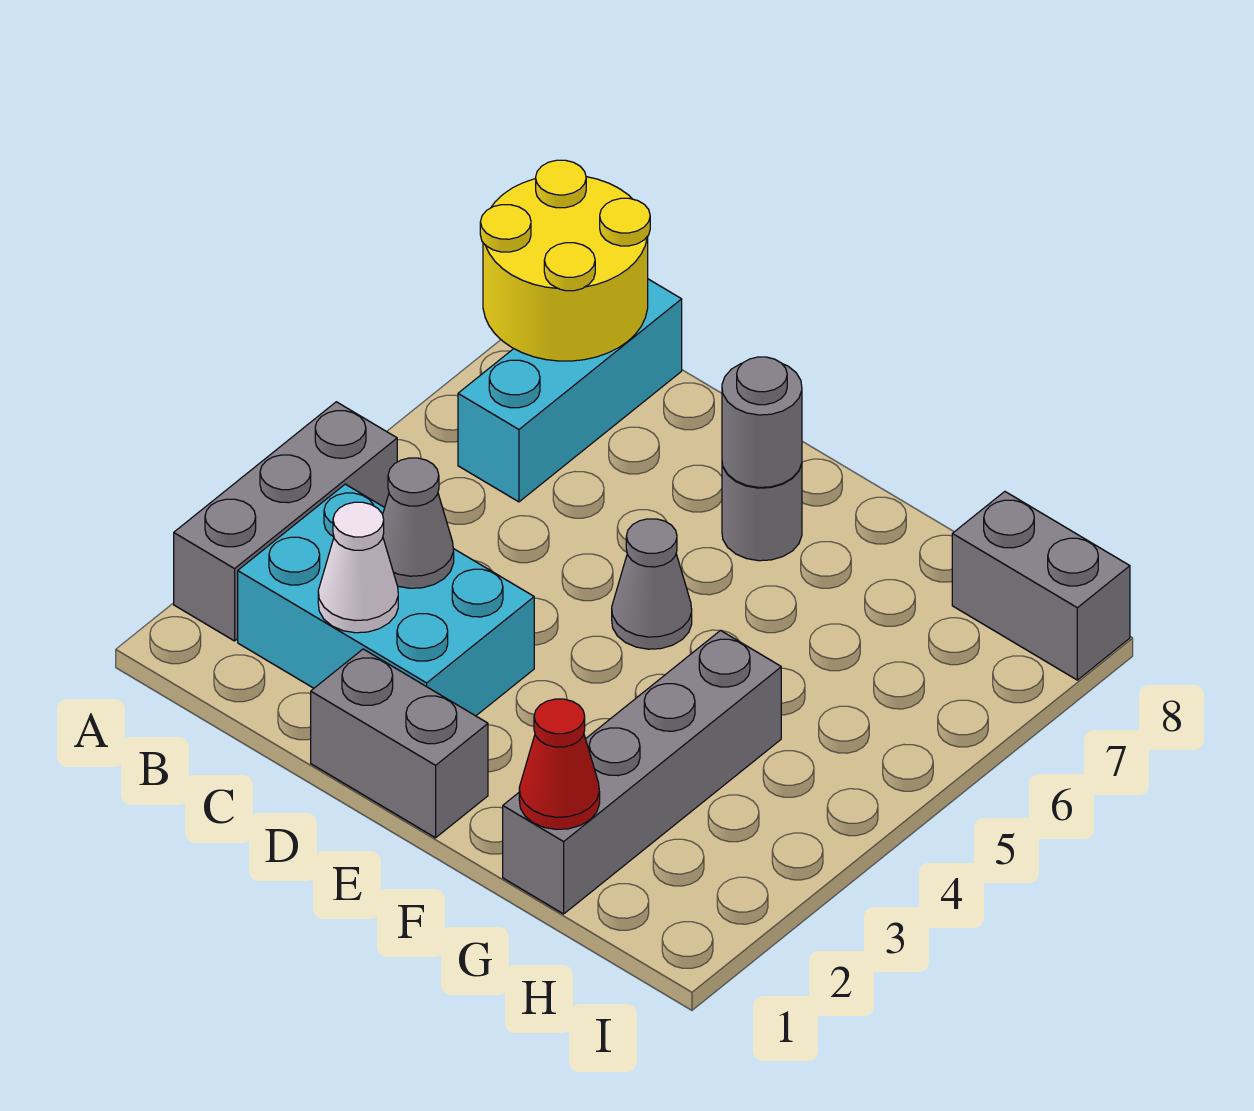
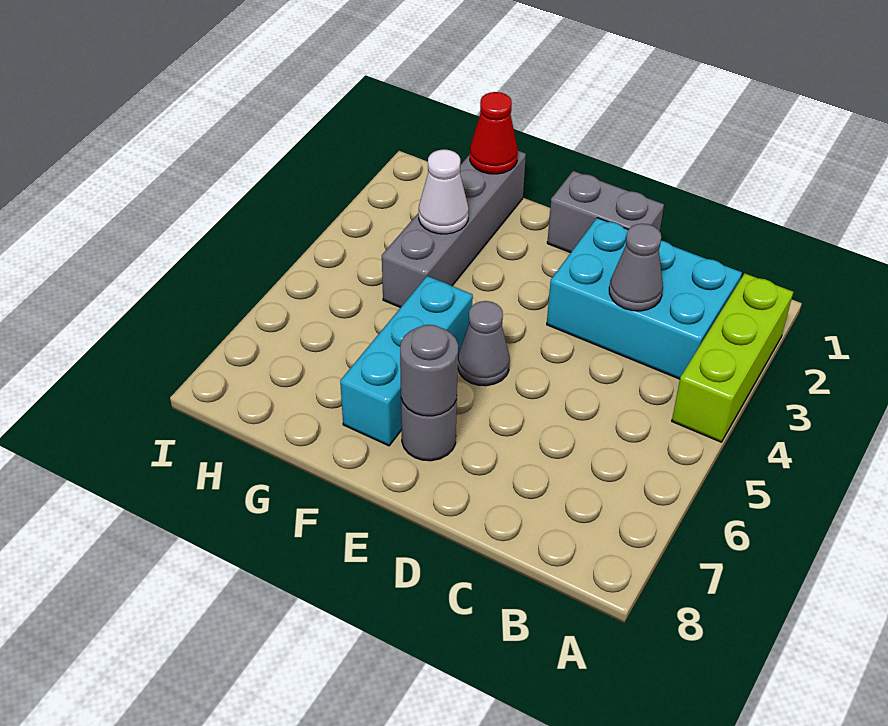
grey brick A2:A4 level 1 -> lime brick A2:A4 level 1
yellow round brick A7:B8 level 2 -> none
cyan brick B6:B8 level 1 -> cyan brick F5:F7 level 1
white cone C2 level 2 -> white cone G3 level 2
grey brick H8:I8 level 1 -> none

